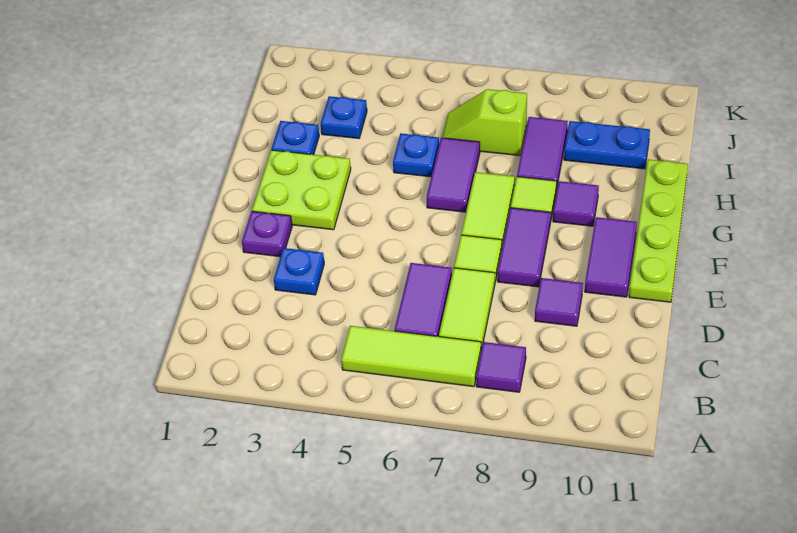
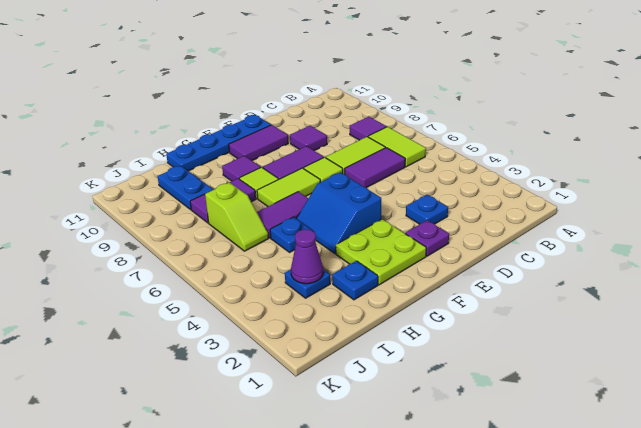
lime tile B5:B7 level 1 -> lime tile B6:B7 level 1
lime plate E11:H11 level 1 -> blue plate E11:H11 level 1
none -> blue slope F4:G5 level 1 top F
none -> purple cone I3 level 2

